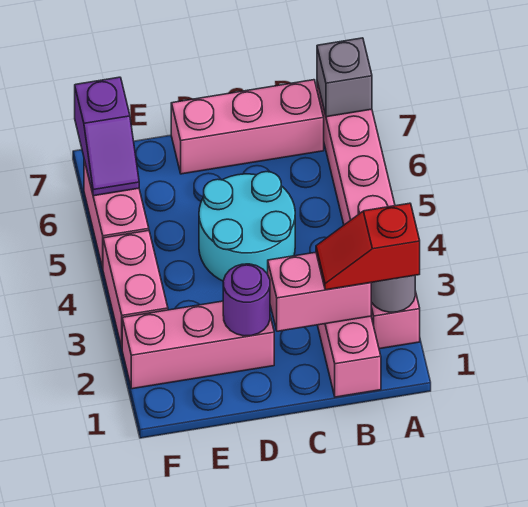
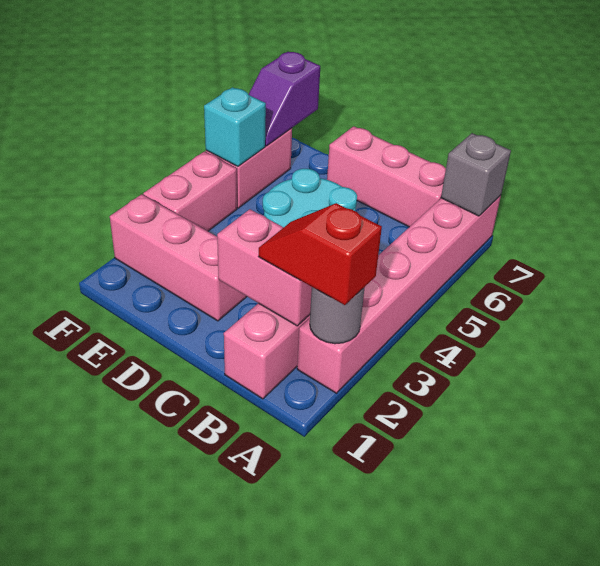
purple round brick D2 level 2 -> none
none -> cyan brick F5 level 2

